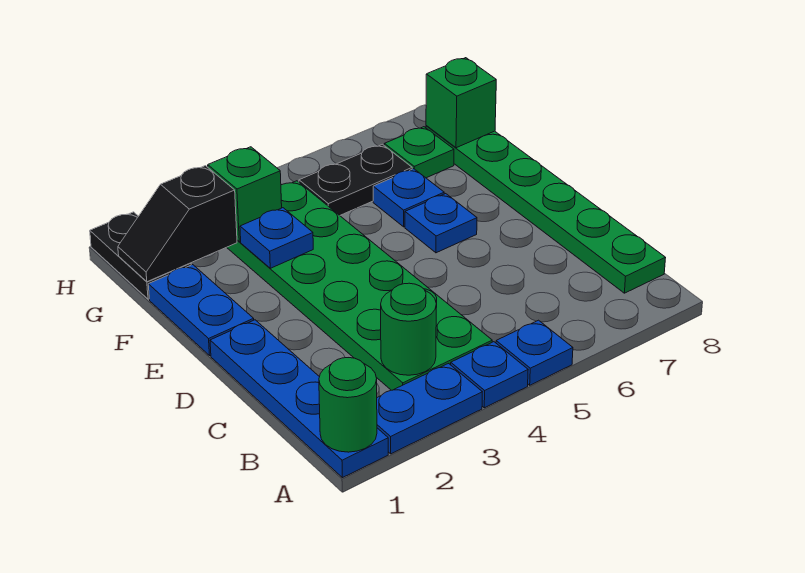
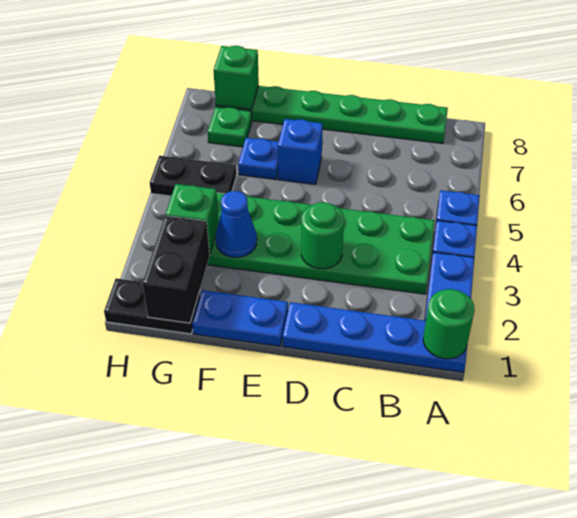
green round brick B3 level 2 -> green round brick D3 level 2
blue plate E6 level 1 -> blue brick E6 level 1
blue plate F3 level 2 -> blue cone F3 level 2
black slope G1:G2 level 2 top 2 -> black brick G1:G2 level 2
black plate G5:G6 level 1 -> black plate G5:H5 level 1

